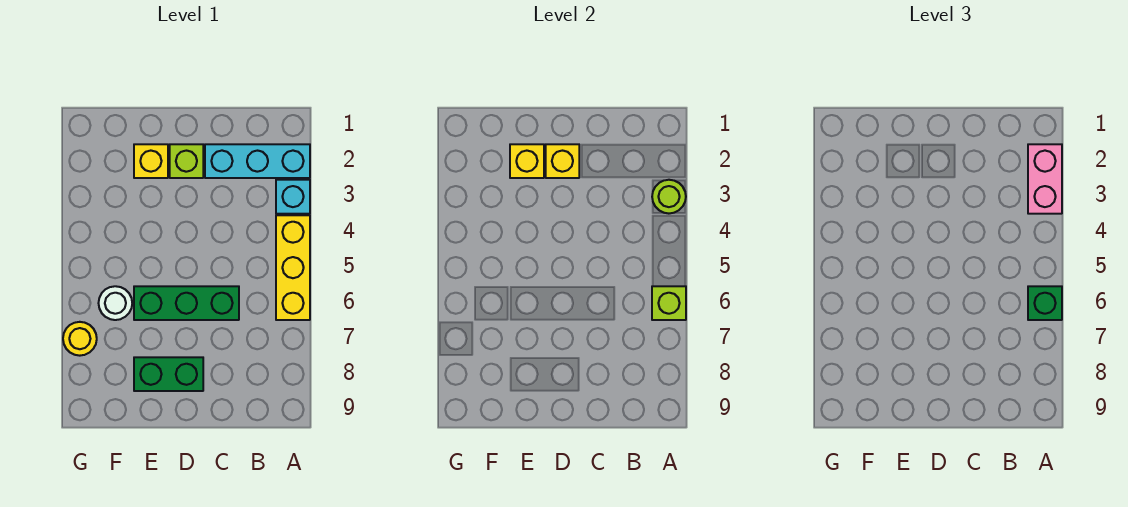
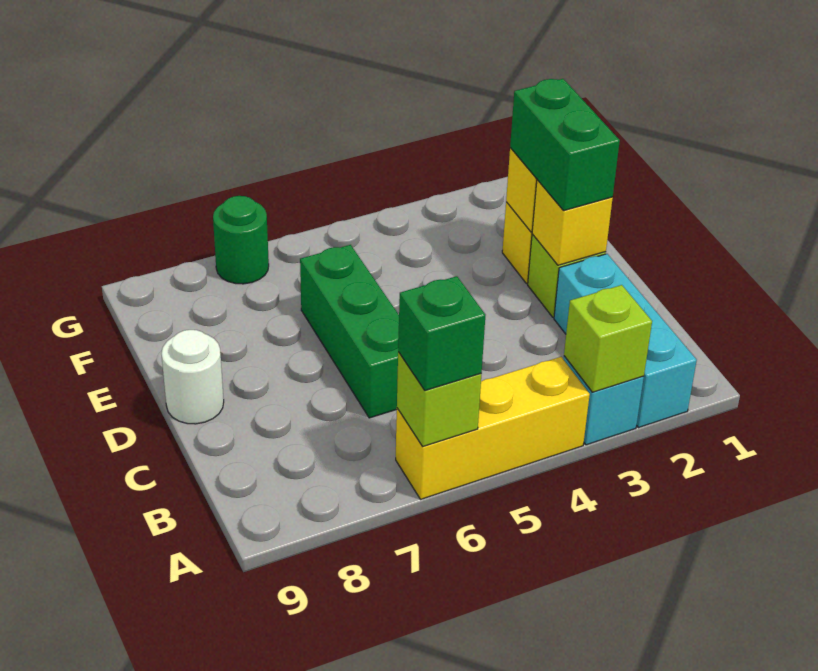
pink brick A2:A3 level 3 -> none
lime round brick A3 level 2 -> lime brick A3 level 2
green brick D8:E8 level 1 -> green brick D2:E2 level 3
white round brick F6 level 1 -> white round brick D9 level 1
yellow round brick G7 level 1 -> green round brick G7 level 1

